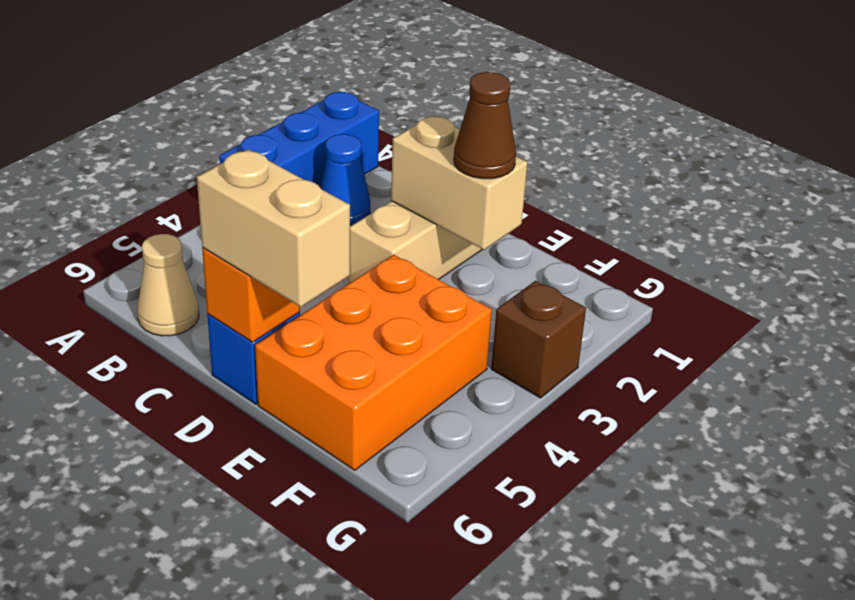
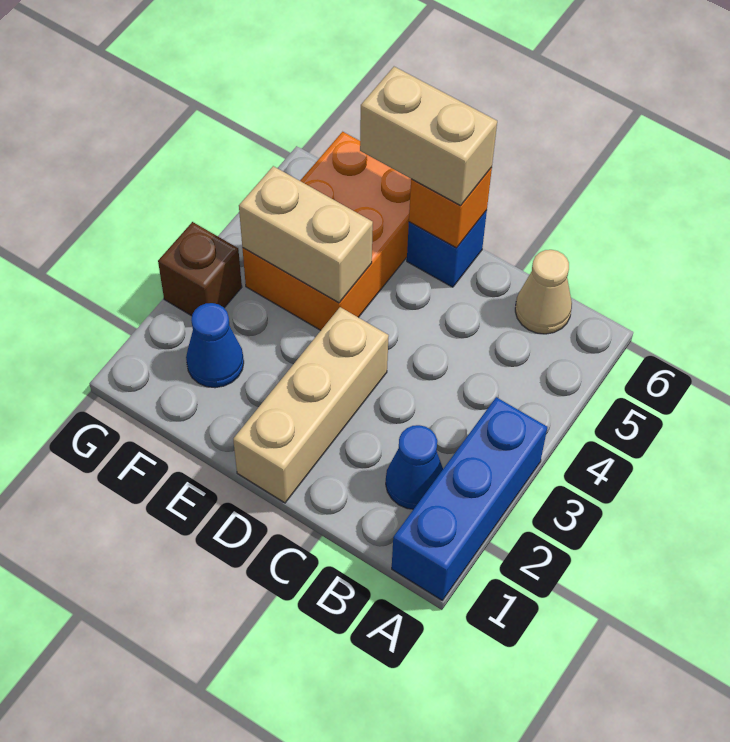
tan brick D2:E2 level 2 -> tan brick E4:F4 level 2
brown cone E2 level 3 -> none
none -> blue cone F2 level 1

